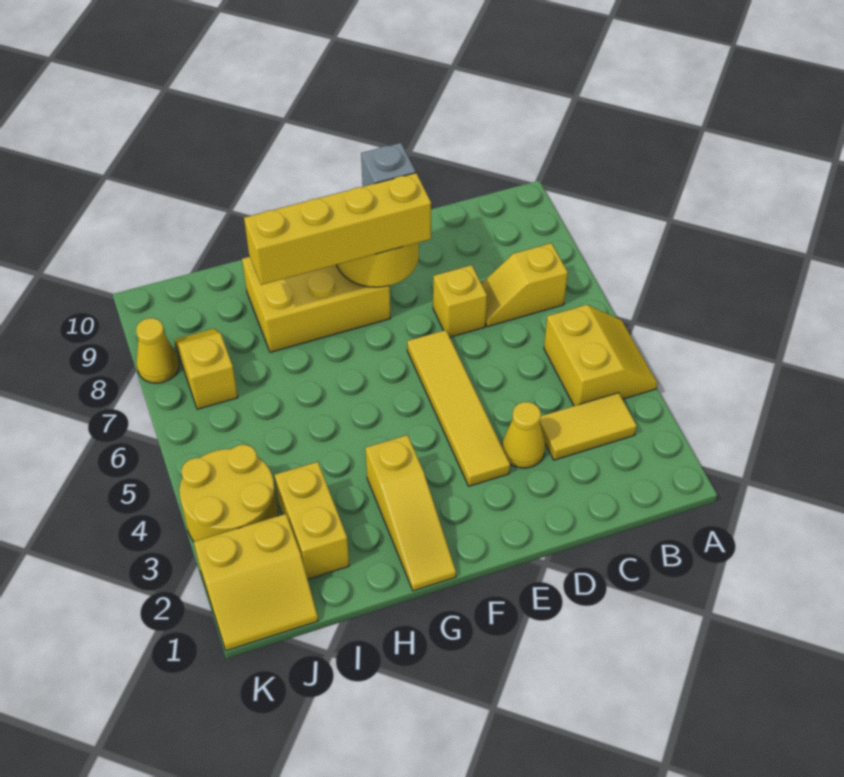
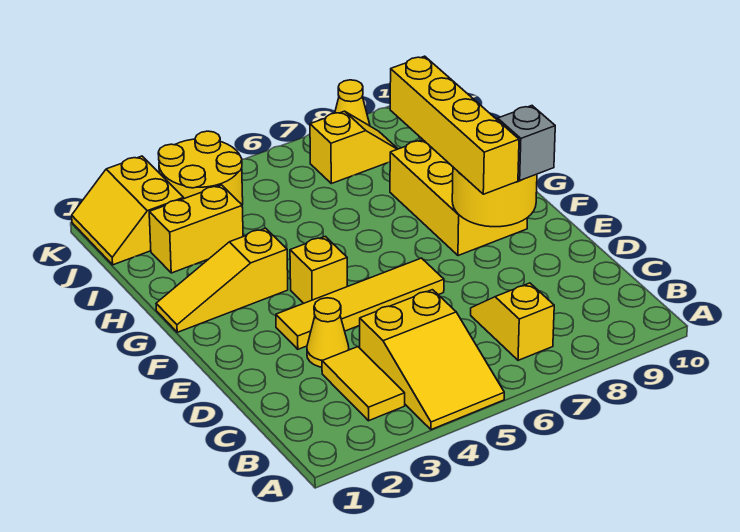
yellow slope A4:B5 level 1 top B -> yellow slope A4:C5 level 1 top C
yellow brick D7 level 1 -> yellow brick F4 level 1

